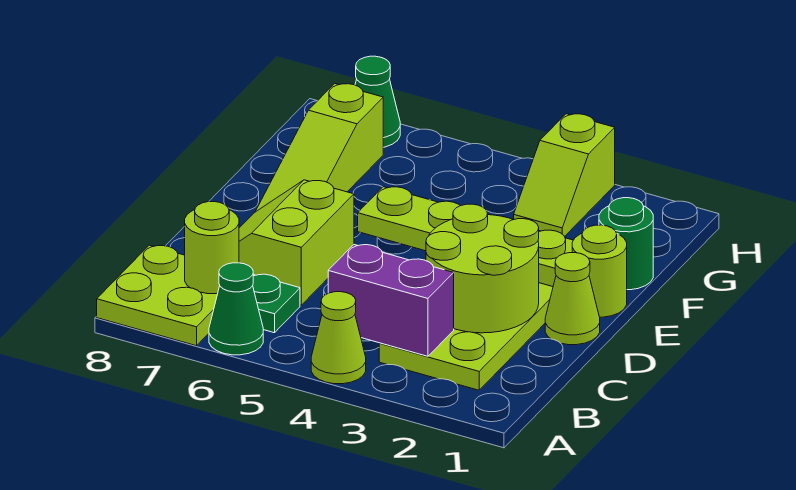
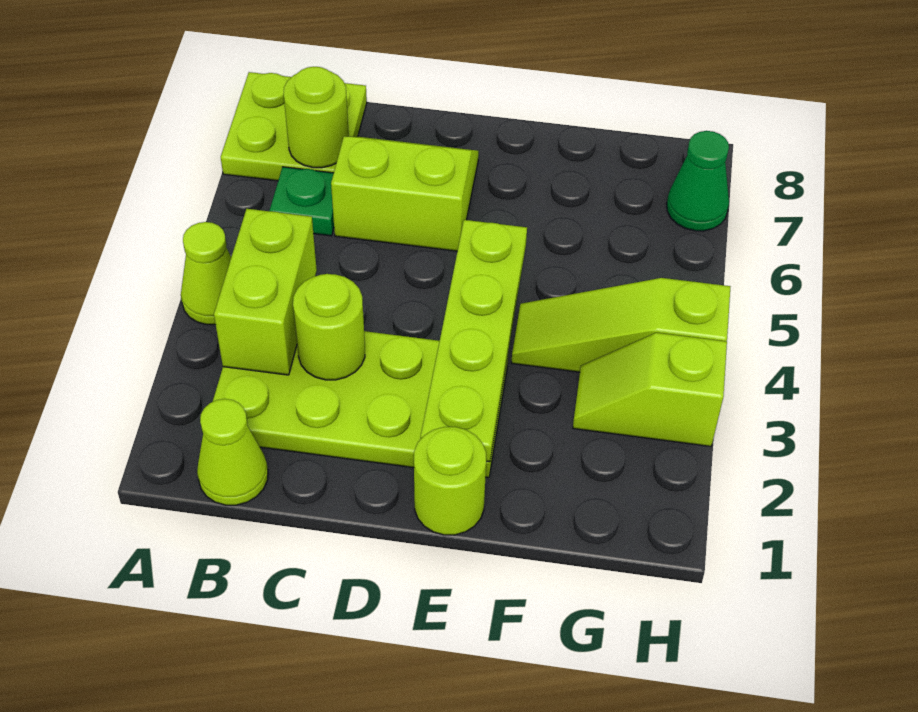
green cone A6 level 1 -> none
purple brick B3:B4 level 2 -> lime brick B3:B4 level 2
lime round brick C2:D3 level 2 -> lime round brick C3 level 2
lime cone D1 level 1 -> lime cone B1 level 1
lime slope E7:G7 level 1 top G -> lime slope F4:H4 level 1 top H
green round brick F1 level 1 -> none

